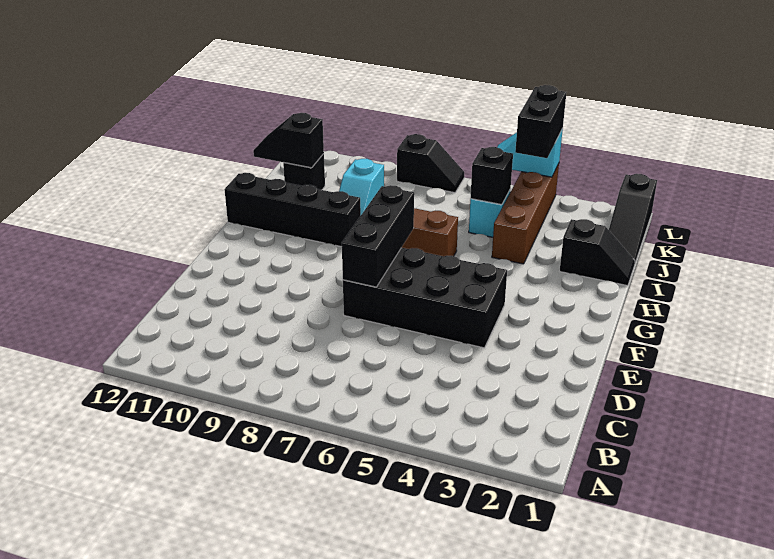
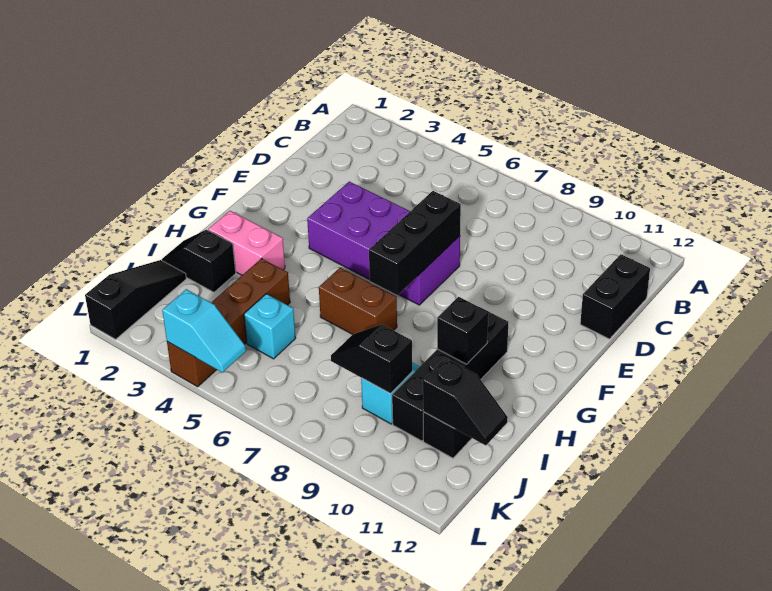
black brick E4:F7 level 1 -> purple brick E4:F7 level 1
none -> pink brick H2:H3 level 1
black brick H9:H12 level 1 -> black brick G10:J10 level 1
black brick J5 level 2 -> black brick H10 level 2
black brick K4:L4 level 3 -> black brick C12:D12 level 1
black slope L7:L8 level 1 top 8 -> black slope J8:J9 level 2 top 9

